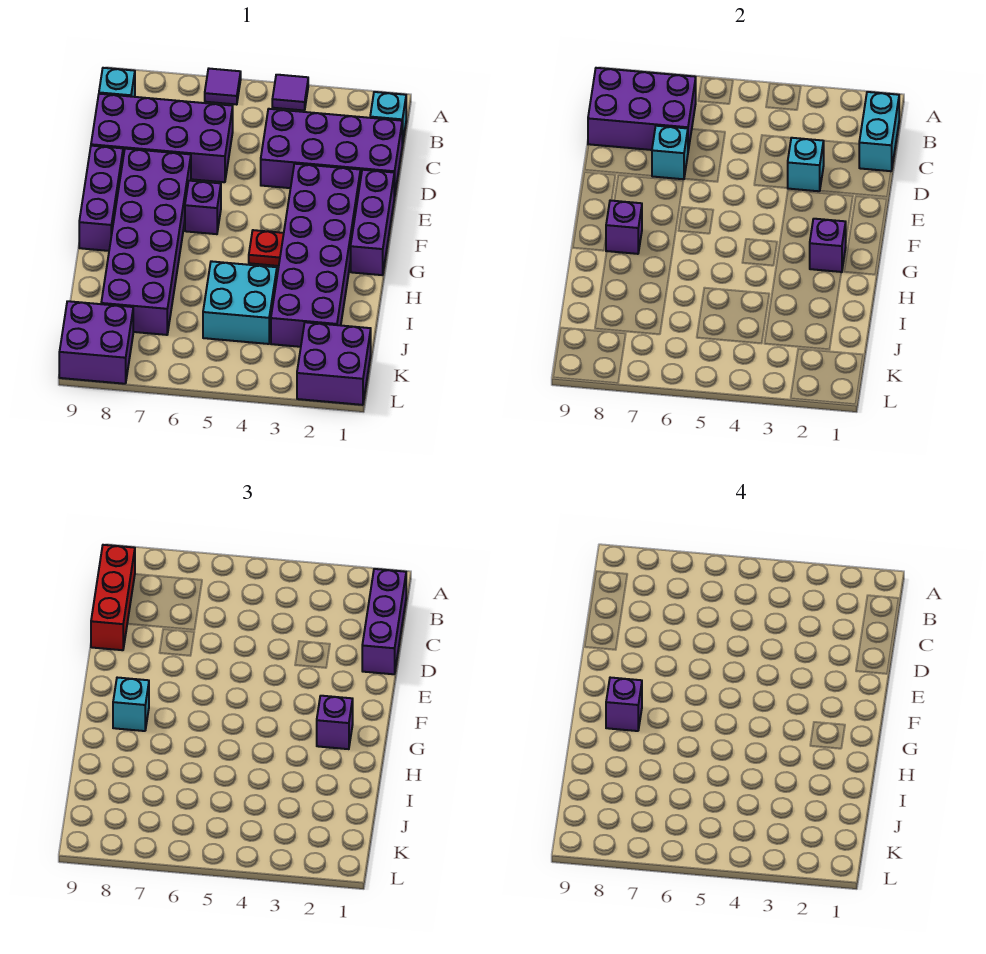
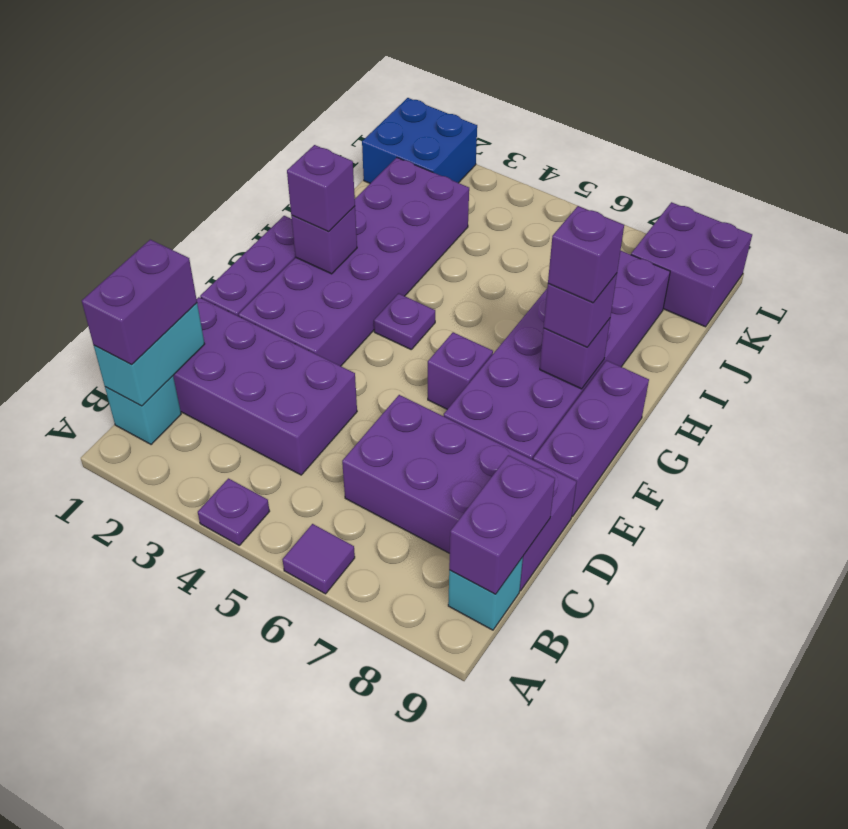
purple tile A4 level 1 -> purple plate A4 level 1
purple brick B1:D1 level 3 -> purple brick B1:C1 level 3
purple brick B7:C9 level 2 -> purple brick B9:C9 level 2
red brick B9:D9 level 3 -> none
cyan brick D3 level 2 -> none
cyan brick D7 level 2 -> none
red plate G4 level 1 -> purple plate G4 level 1
cyan brick G8 level 3 -> purple brick G8 level 3
cyan brick I4:J5 level 1 -> none
purple brick K1:L2 level 1 -> blue brick K1:L2 level 1

